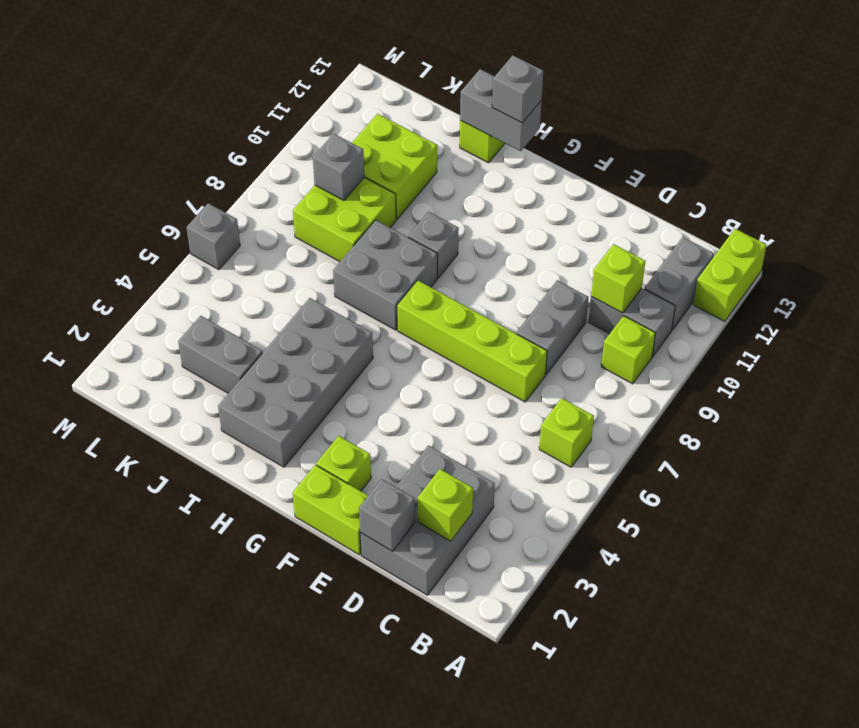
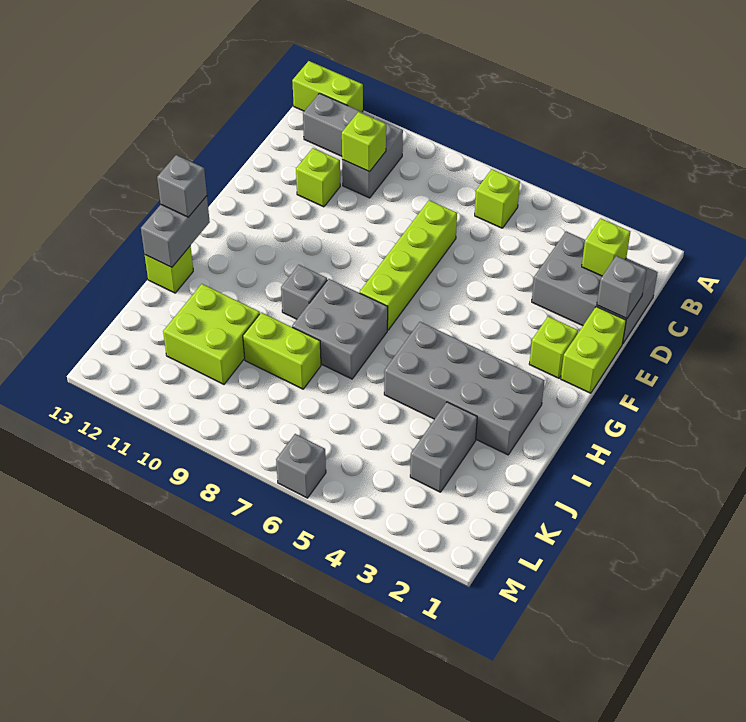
lime brick B9 level 1 -> lime brick D11 level 1
grey brick D8:D9 level 1 -> none
lime brick J8:K9 level 1 -> lime brick J8:J9 level 1
grey brick K9 level 2 -> none

